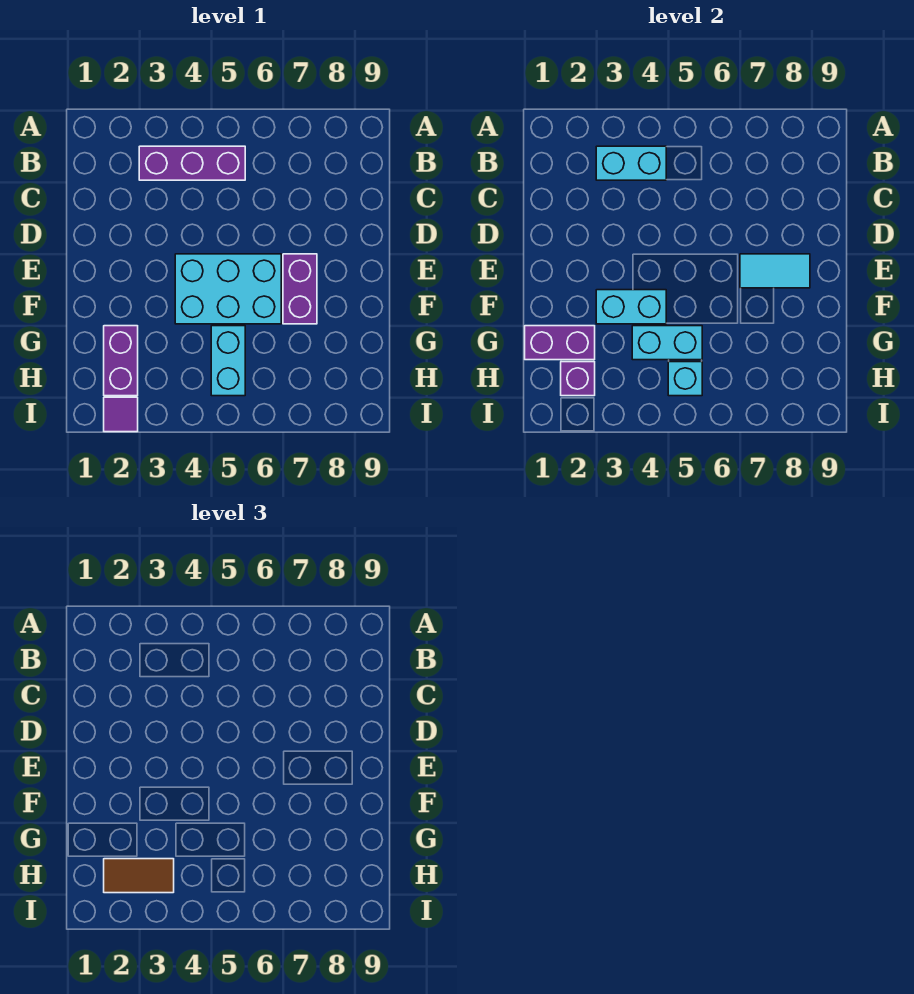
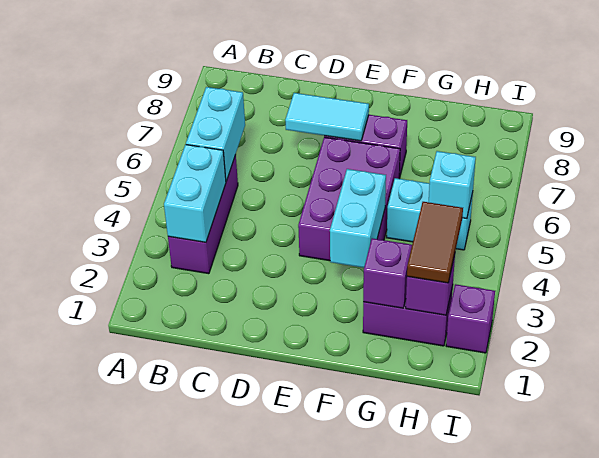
cyan brick E4:F6 level 1 -> purple brick E4:F6 level 1
cyan tile E7:E8 level 2 -> cyan tile D7:E7 level 2
purple brick G1:G2 level 2 -> purple brick G2 level 2
cyan brick G4:G5 level 2 -> cyan brick B5:B6 level 2
purple tile I2 level 1 -> purple brick I2 level 1

